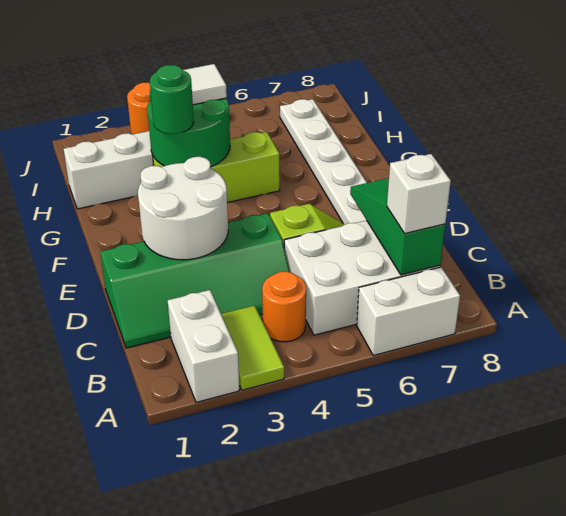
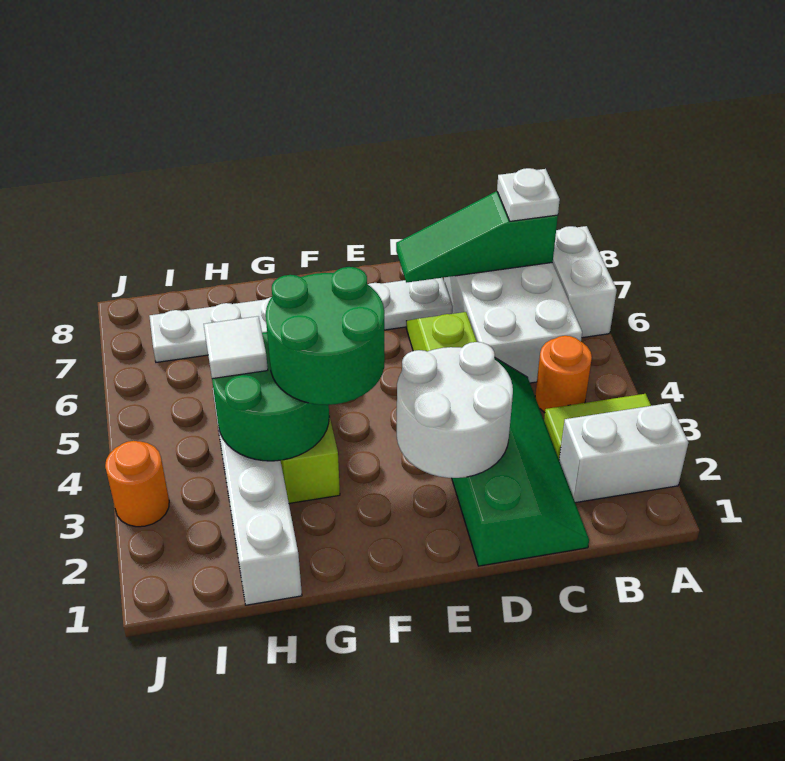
white brick B7 level 3 -> white plate B7 level 3
green round brick G3 level 3 -> green round brick F3:G4 level 3

